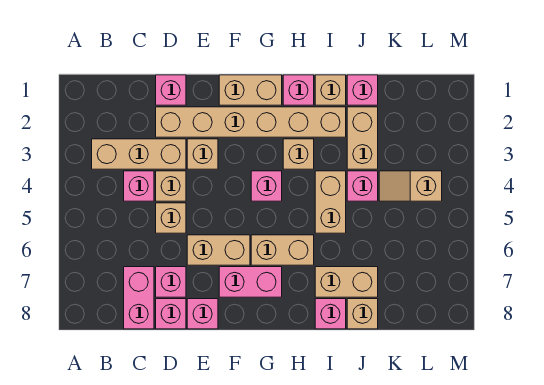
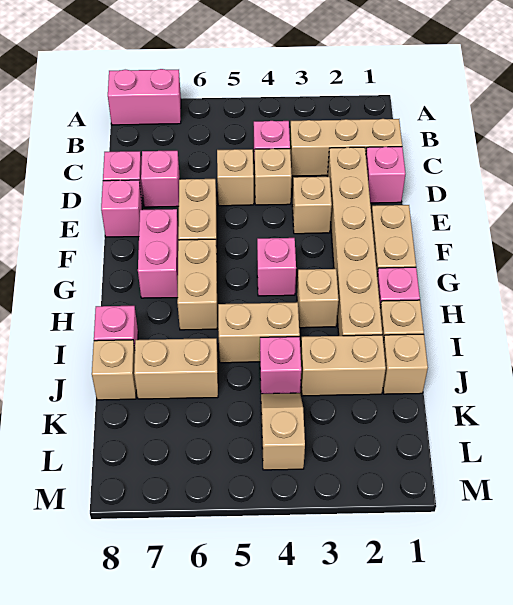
tan brick B3:D3 level 1 -> tan brick C1:C3 level 1
pink brick C7:C8 level 1 -> pink brick A7:A8 level 1
tan brick I7:J7 level 1 -> tan brick J6:J7 level 1
pink brick J1 level 1 -> tan brick J1 level 1

